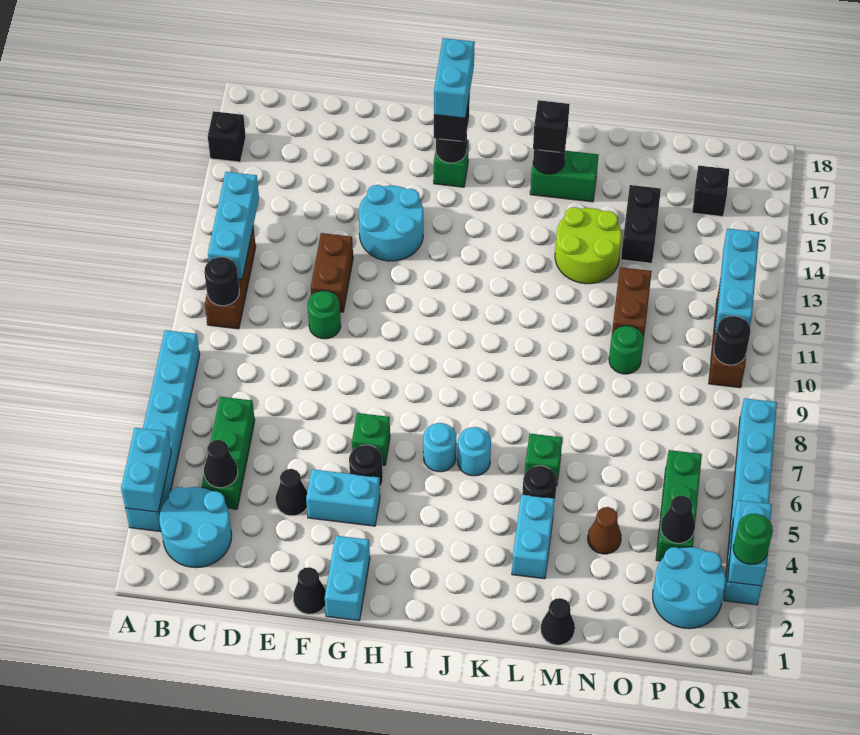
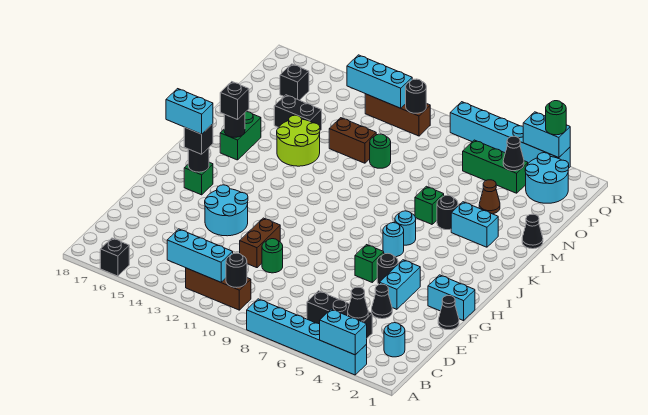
cyan round brick B2:C3 level 1 -> cyan round brick C2 level 1
green brick C4:C6 level 1 -> black brick C4:C6 level 1
brown brick E11:E12 level 1 -> brown brick E11:F11 level 1

